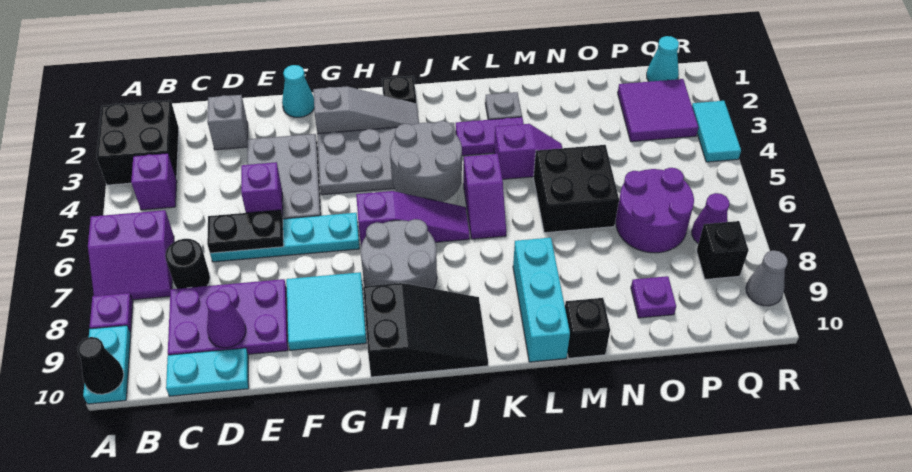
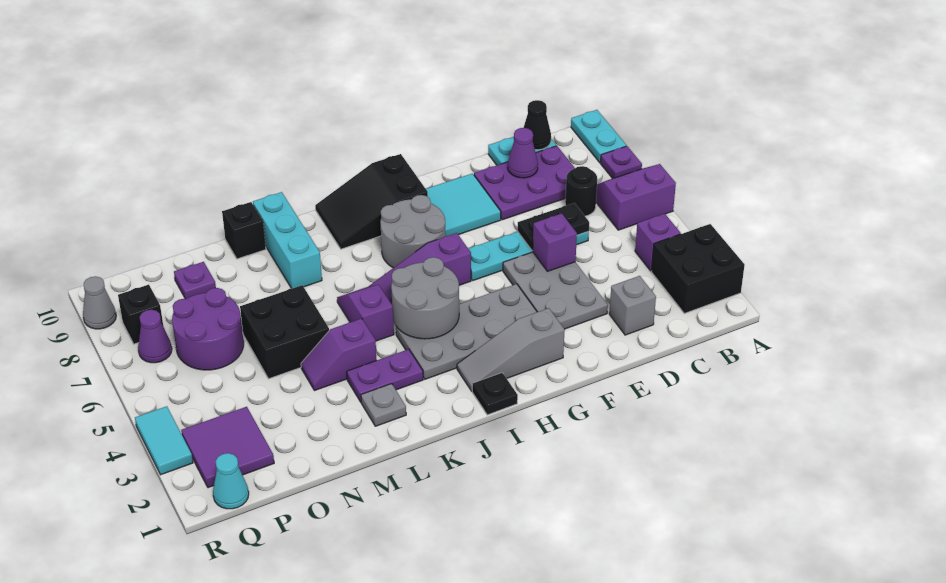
black cone A10 level 2 -> black cone C10 level 2
cyan cone F1 level 1 -> none

